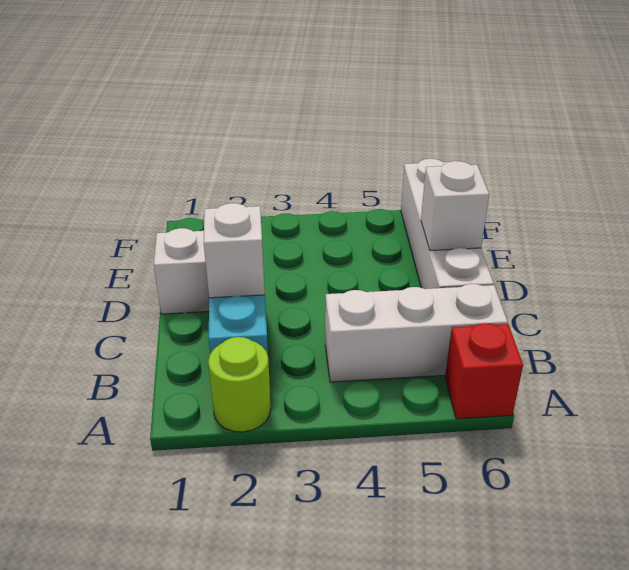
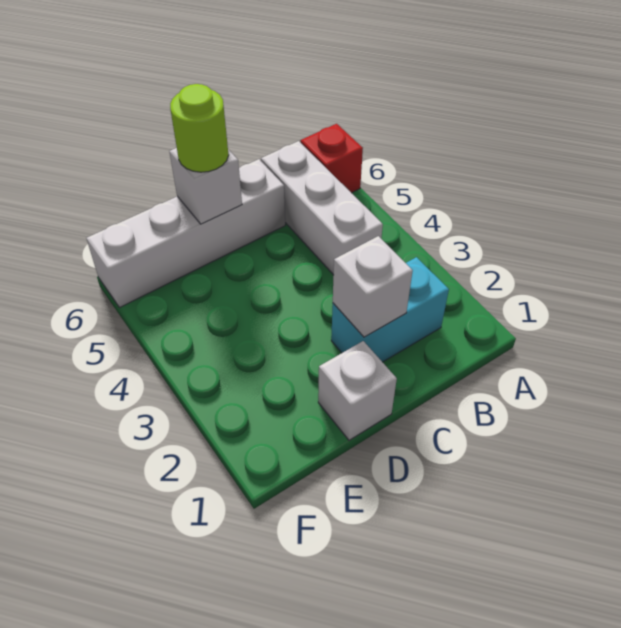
lime round brick A2 level 1 -> lime round brick D6 level 3

